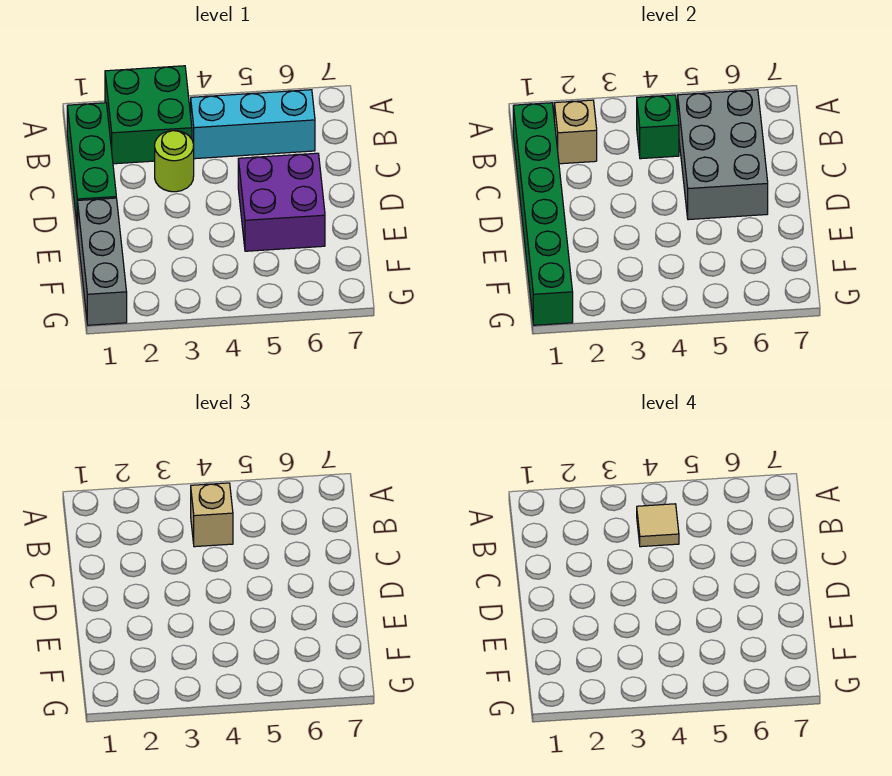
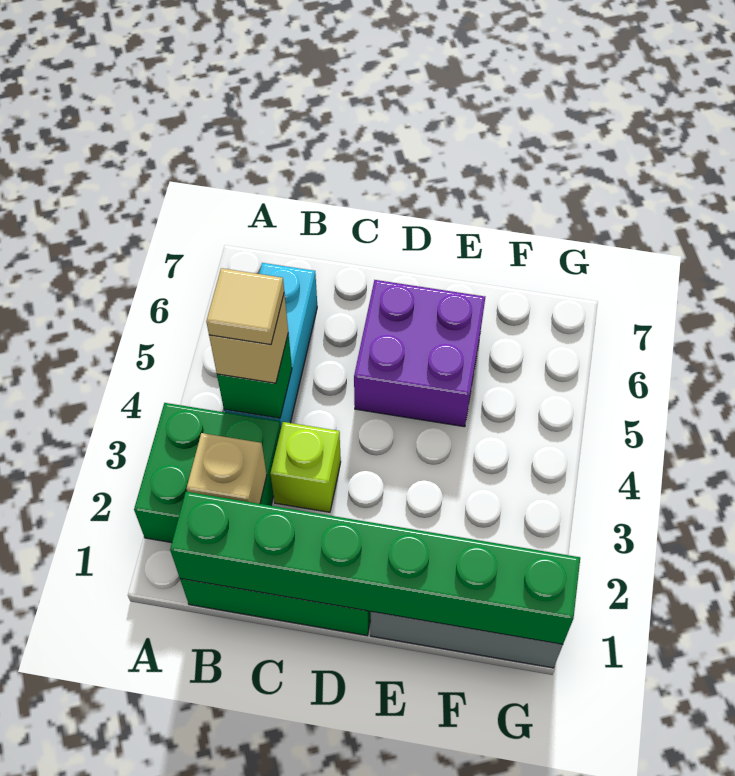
grey brick B5:D6 level 2 -> none
lime round brick C3 level 1 -> lime brick C3 level 1

